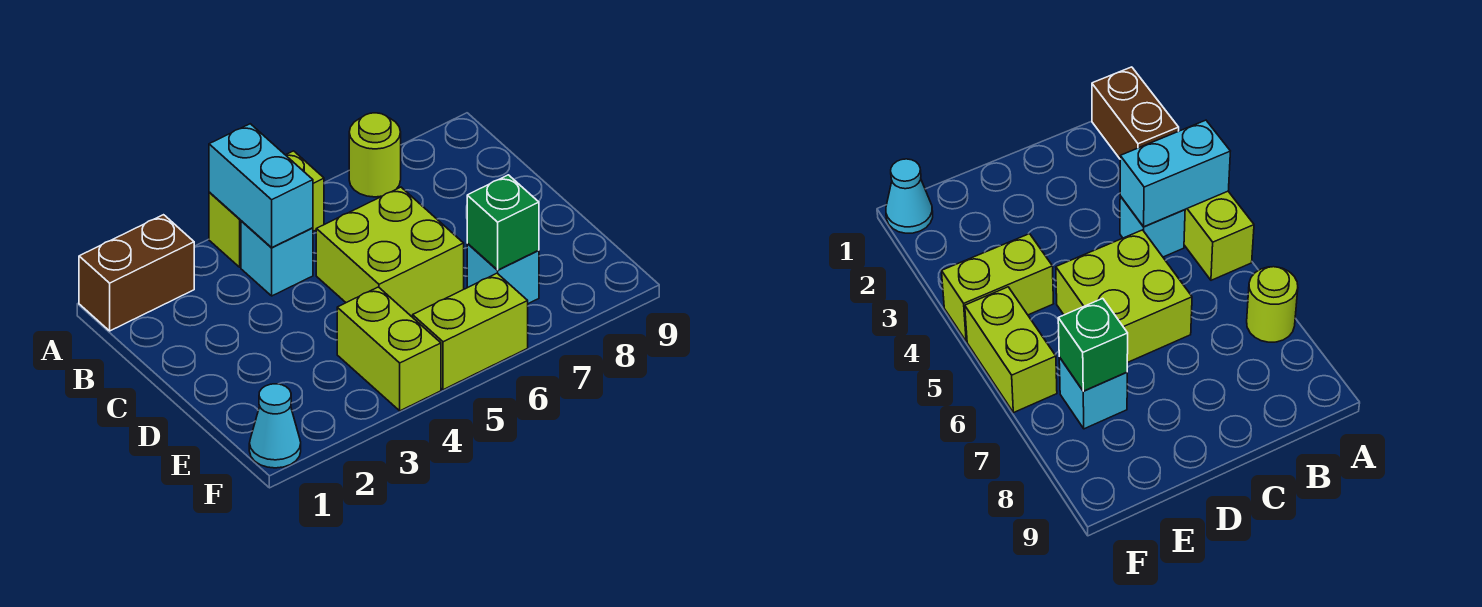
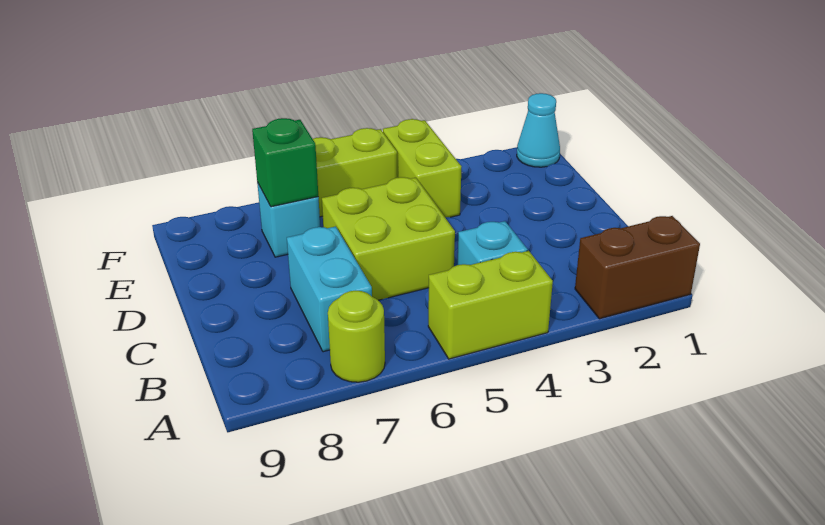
cyan brick A4:B4 level 2 -> cyan brick B7:C7 level 1

